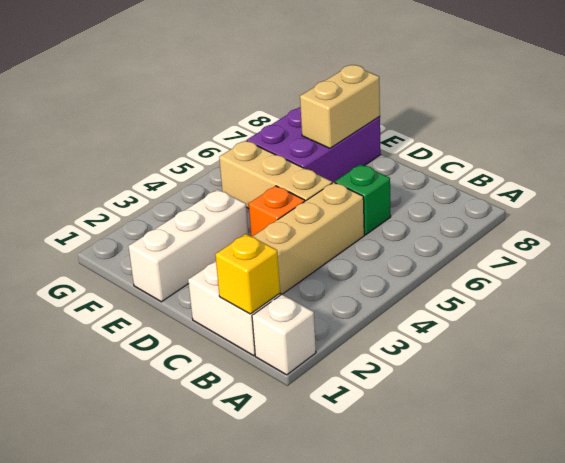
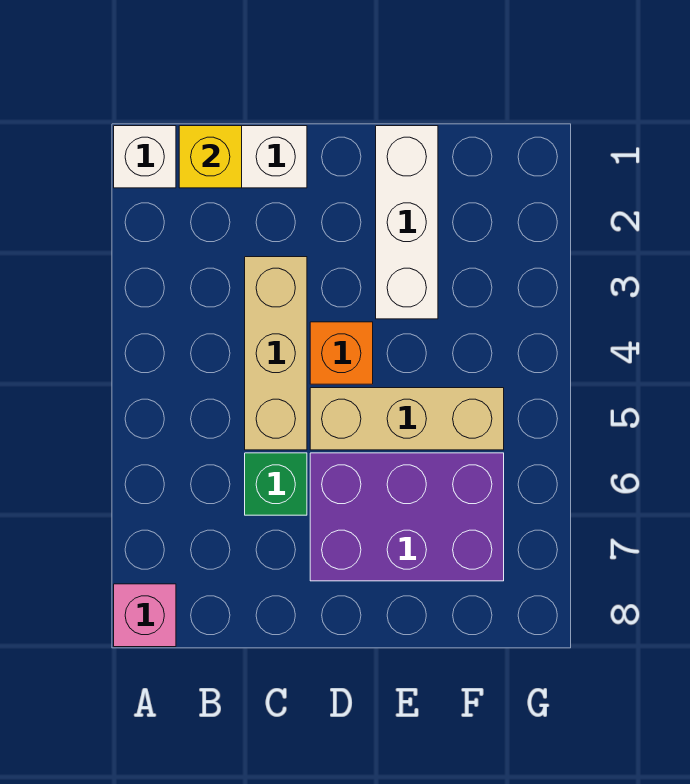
none -> pink brick A8 level 1
purple brick E6:F8 level 1 -> purple brick D6:F7 level 1
tan brick E7:E8 level 2 -> none

